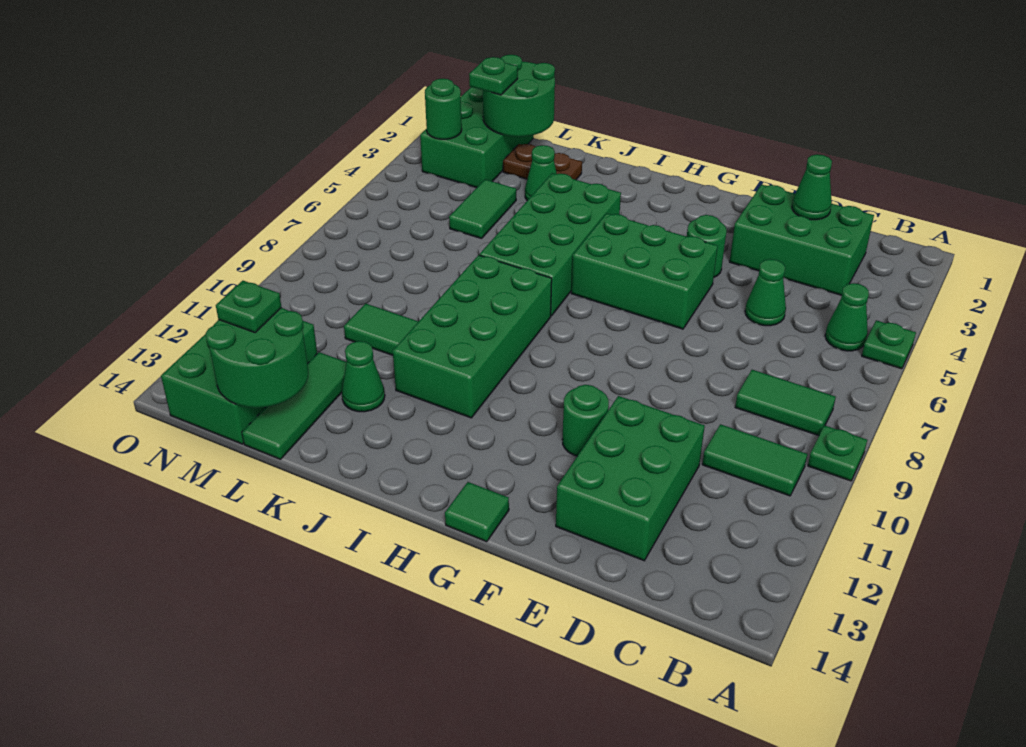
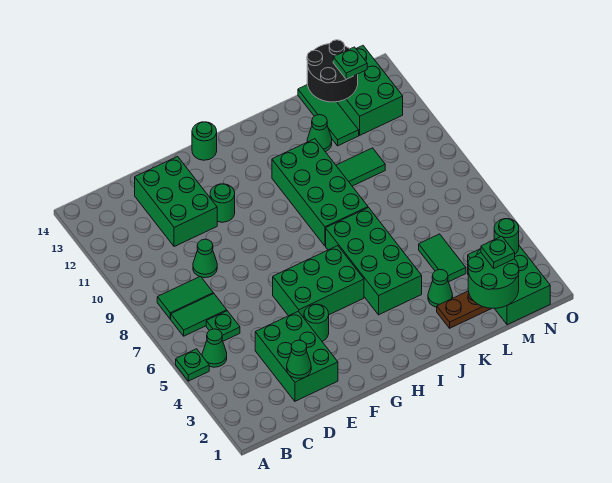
green plate A9 level 1 -> green plate C6 level 1
green tile B10:C10 level 1 -> green tile B7:C7 level 1
green brick C2:E3 level 1 -> green brick D2:E4 level 1
green cone D5 level 1 -> green cone D9 level 1
green tile G14 level 1 -> green round brick G14 level 1
green round brick L13:M14 level 2 -> black round brick L13:M14 level 2

